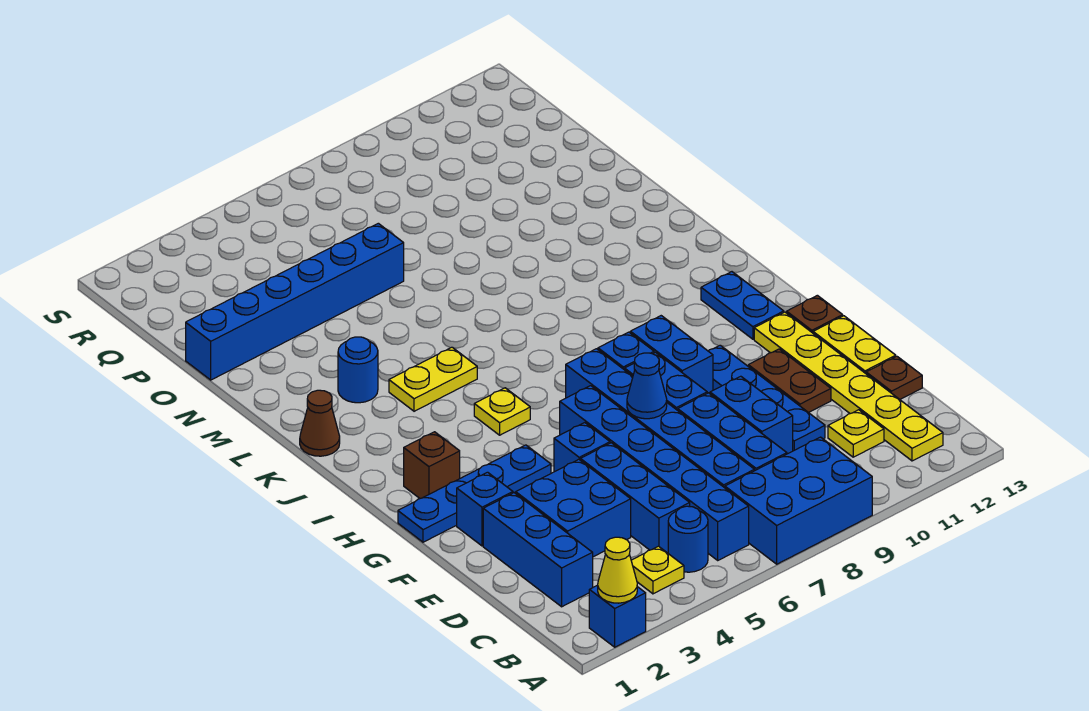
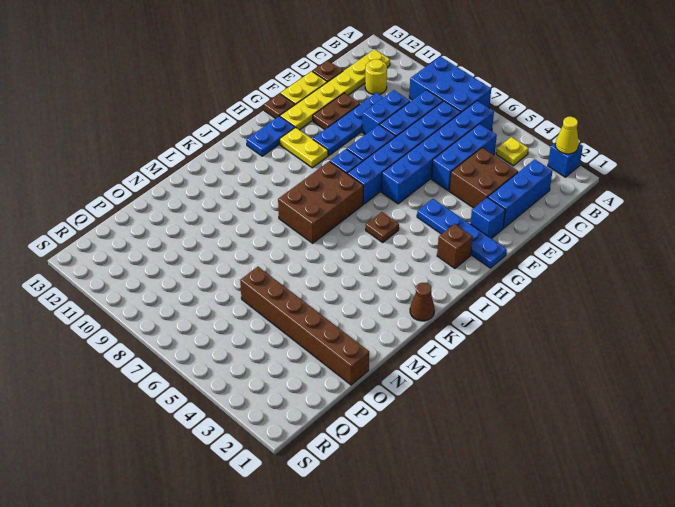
blue round brick B5 level 1 -> none
yellow plate C11 level 1 -> yellow round brick C11 level 1
blue brick D3:E4 level 1 -> brown brick D3:E4 level 1
blue brick F5 level 1 -> none
blue cone F7 level 2 -> none
blue brick G9:H9 level 1 -> none
yellow plate I5 level 1 -> brown plate I5 level 1
none -> brown brick I7:K8 level 1
yellow plate K4:K5 level 1 -> yellow plate H10:H11 level 1
blue round brick L3 level 1 -> none
blue brick O1:O6 level 1 -> brown brick O1:O6 level 1

